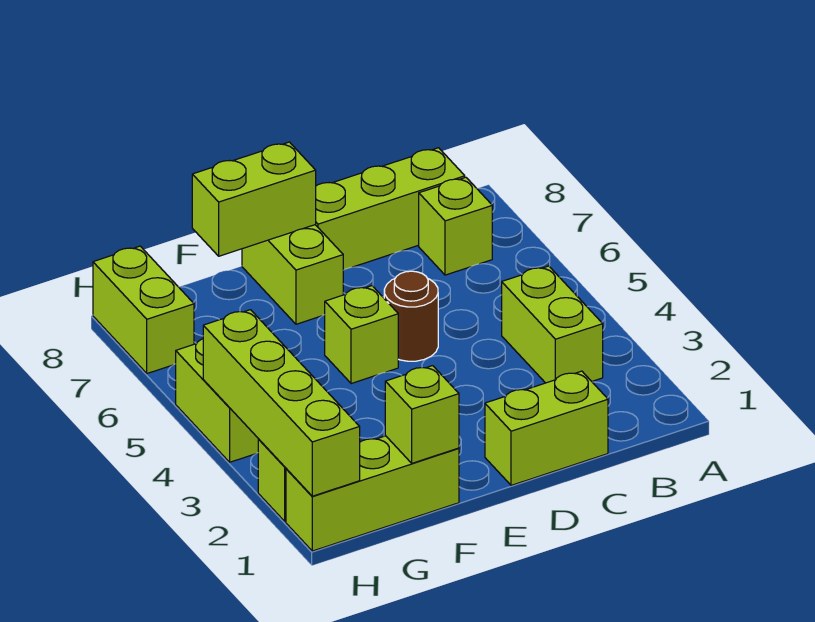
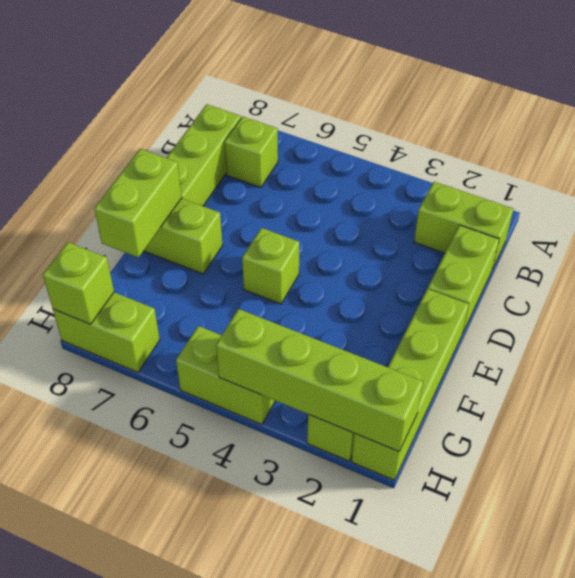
lime brick B3:B4 level 1 -> lime brick B1:B2 level 1
brown round brick D5 level 1 -> none
lime brick F1:H1 level 1 -> lime brick E1:H1 level 1
lime brick F1 level 2 -> lime brick H8 level 2

